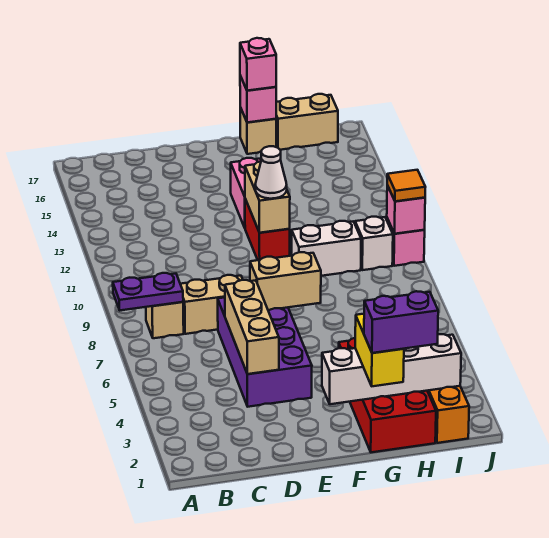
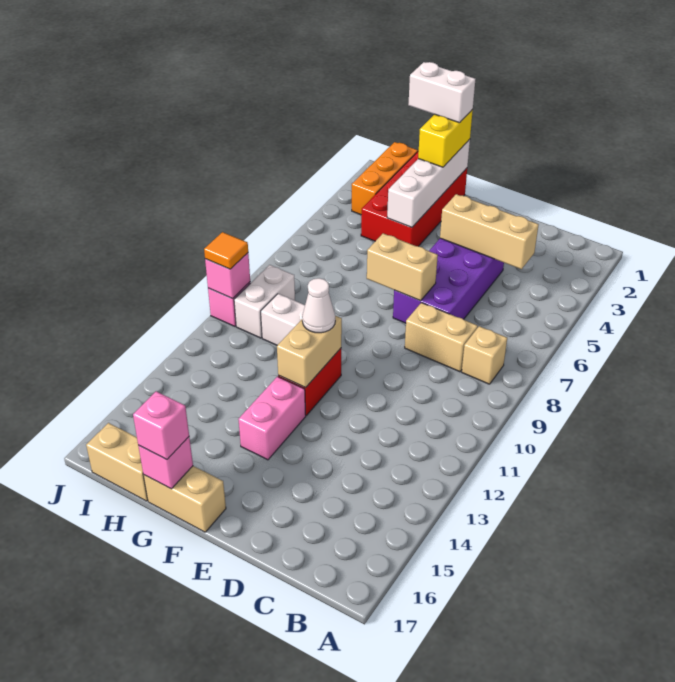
purple plate A8:B8 level 2 -> none
tan brick D4:D6 level 2 -> tan brick C4:E4 level 2
white brick F2:I2 level 2 -> white brick G1:G4 level 2
purple brick G1:H1 level 4 -> white brick G1:H1 level 4
tan brick G17 level 1 -> tan brick F17:G17 level 1
white brick I10 level 1 -> white brick I9:I10 level 1

